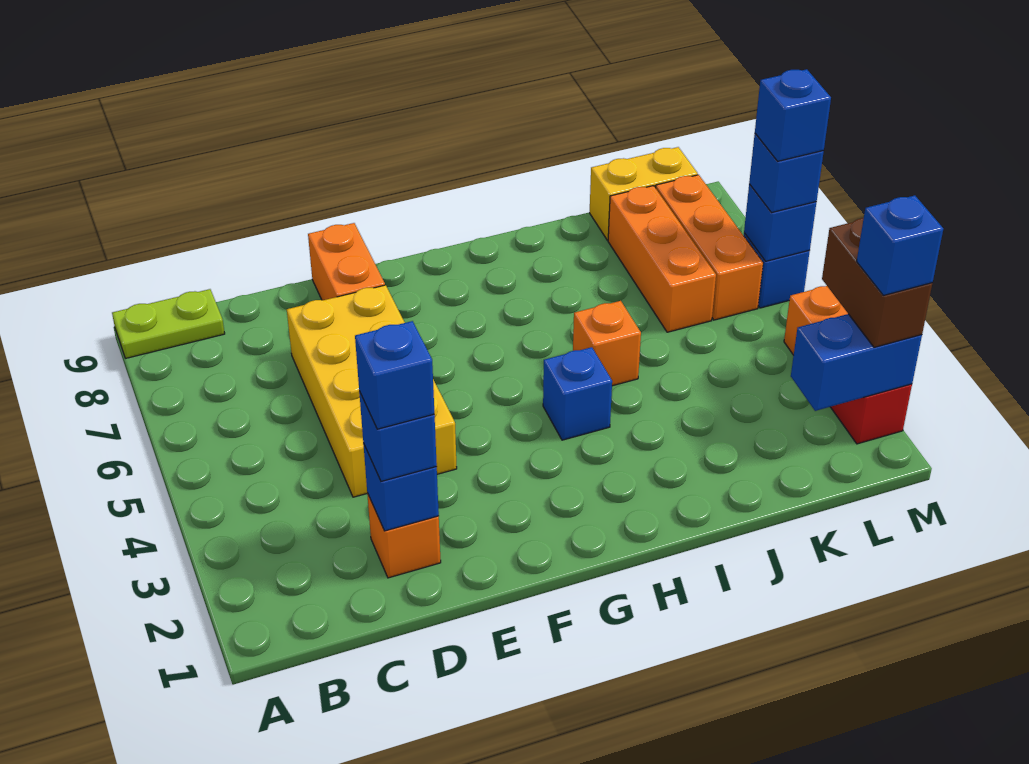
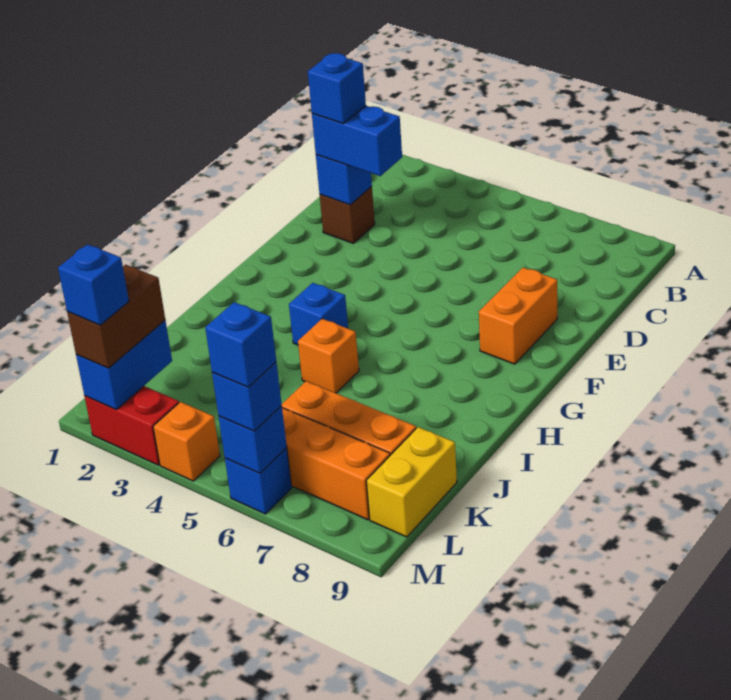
lime plate A9:B9 level 1 -> none
orange brick D2 level 1 -> brown brick D2 level 1
blue brick D2 level 3 -> blue brick D2:D3 level 3
yellow brick D4:E7 level 1 -> none
orange brick E8:E9 level 1 -> orange brick E8:F8 level 1
brown brick M2:M3 level 3 -> brown brick L2:M2 level 3

